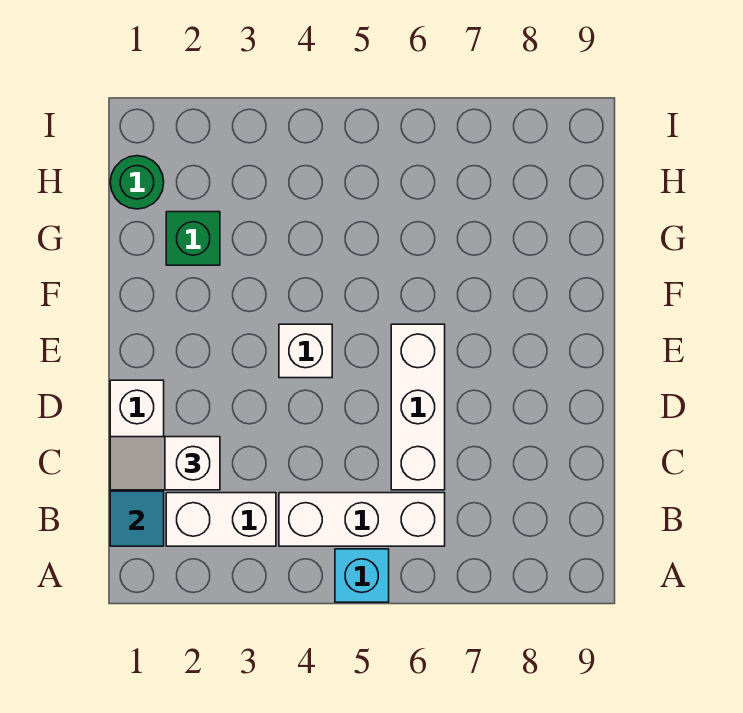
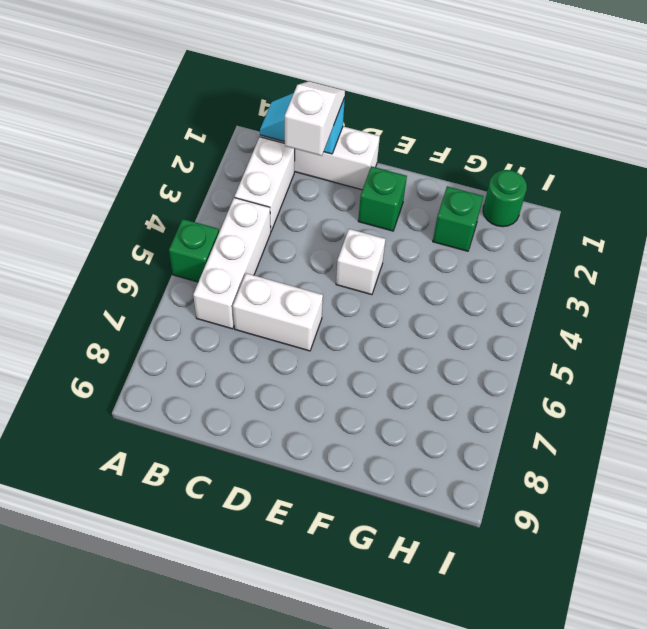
cyan brick A5 level 1 -> green brick A5 level 1
white brick C6:E6 level 1 -> white brick C6:D6 level 1
none -> green brick E2 level 1

